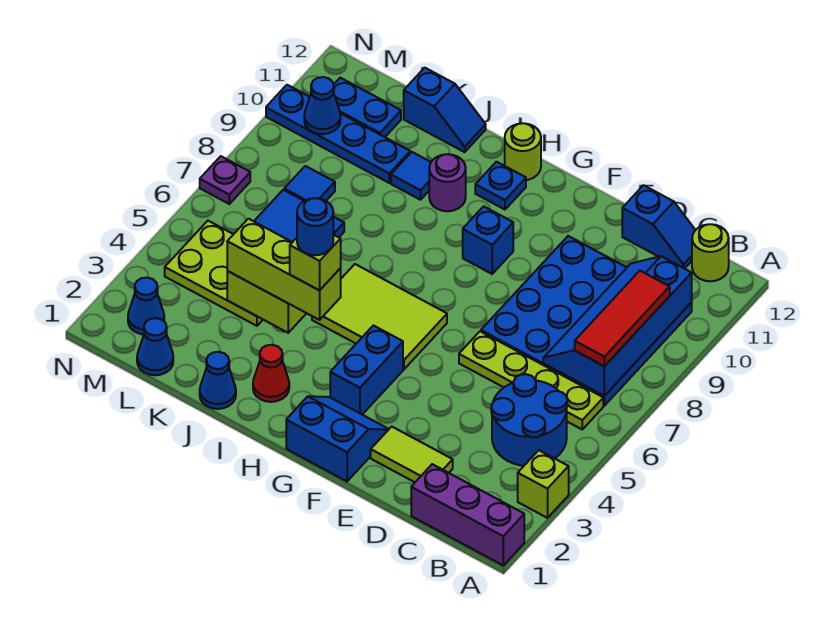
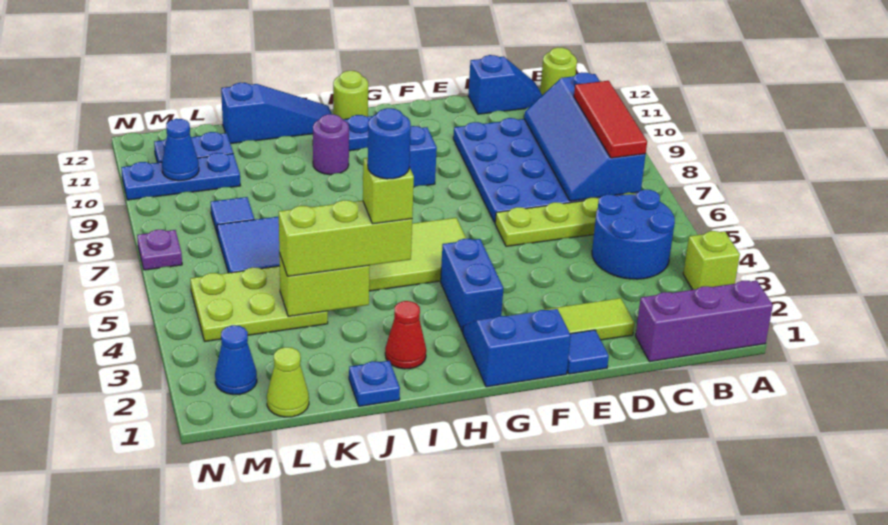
blue cone J1 level 1 -> blue plate J1 level 1
blue tile J10 level 1 -> blue tile E1 level 1
blue slope J12:K12 level 1 top K -> blue slope I12:K12 level 1 top K
blue plate K10:N10 level 1 -> blue plate L10:N10 level 1
blue cone L1 level 1 -> lime cone L1 level 1

